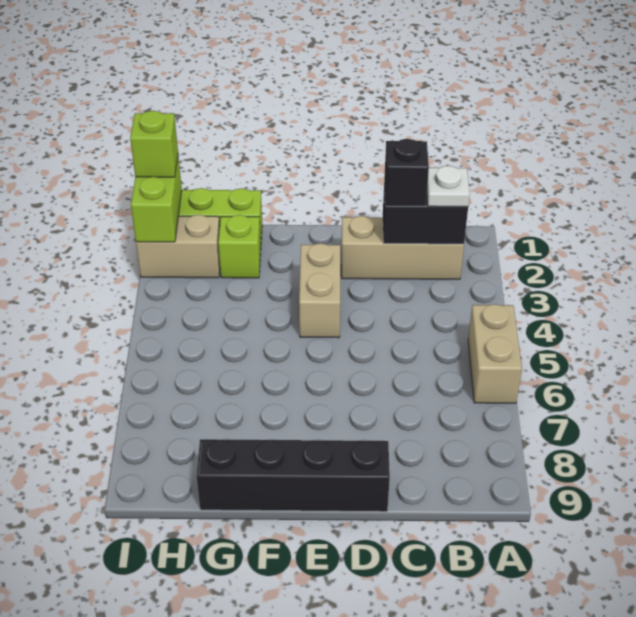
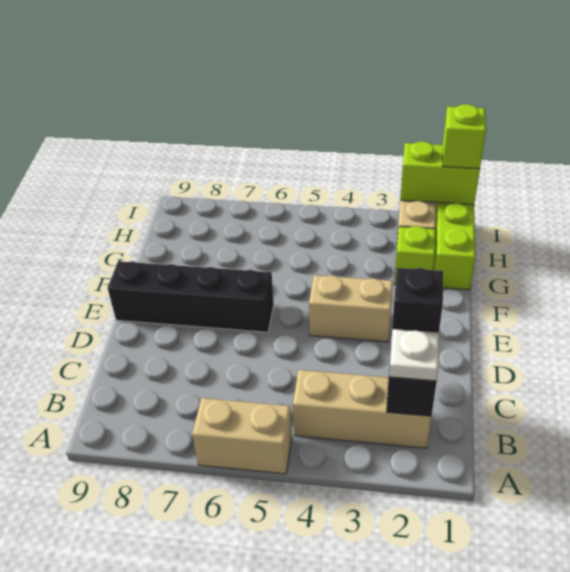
tan brick B2:D2 level 1 -> tan brick B2:B4 level 1
black brick D9:G9 level 1 -> black brick E6:E9 level 1

